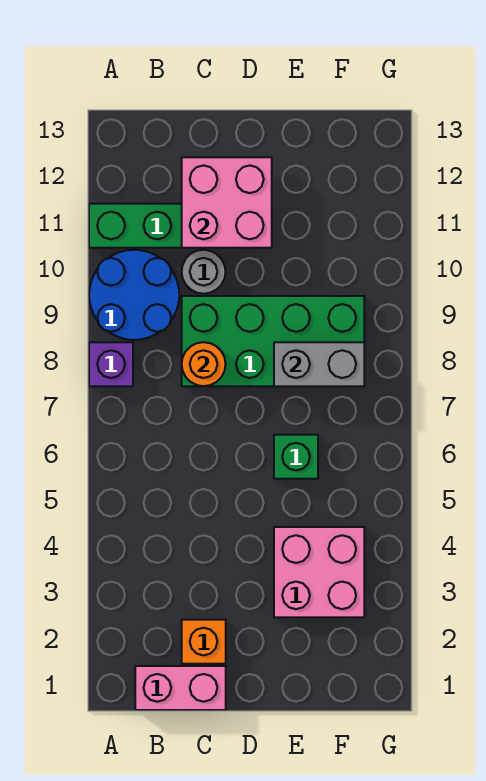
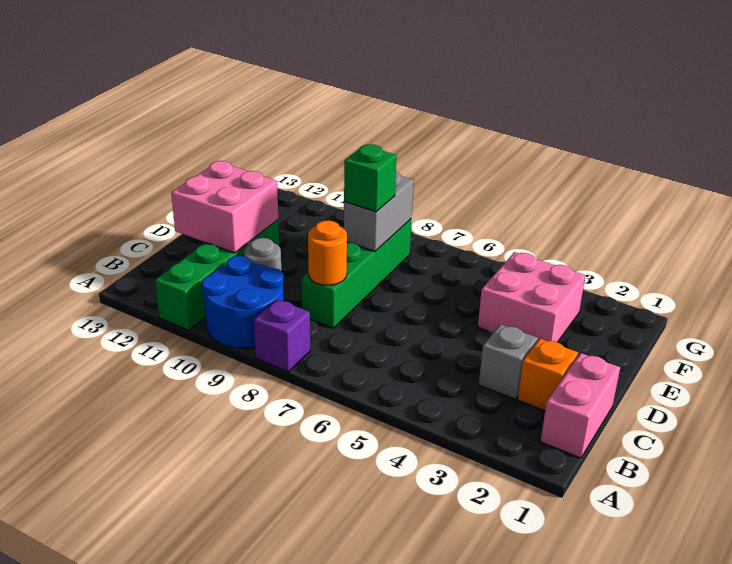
none -> grey brick C3 level 1
green brick C8:F9 level 1 -> green brick C8:F8 level 1
green brick E6 level 1 -> green brick E8 level 3

